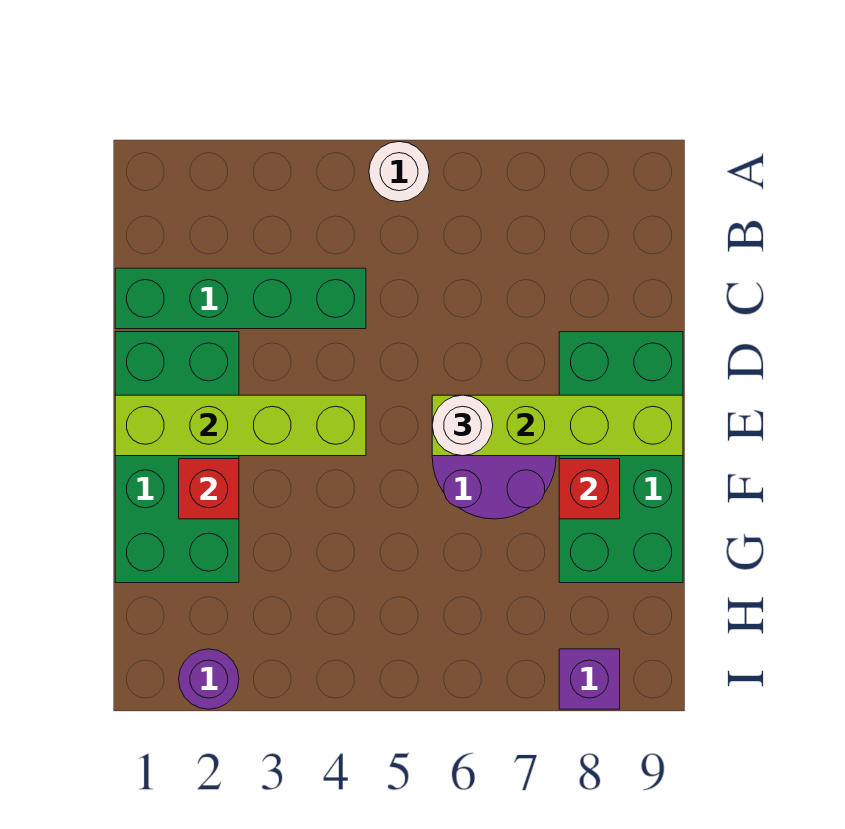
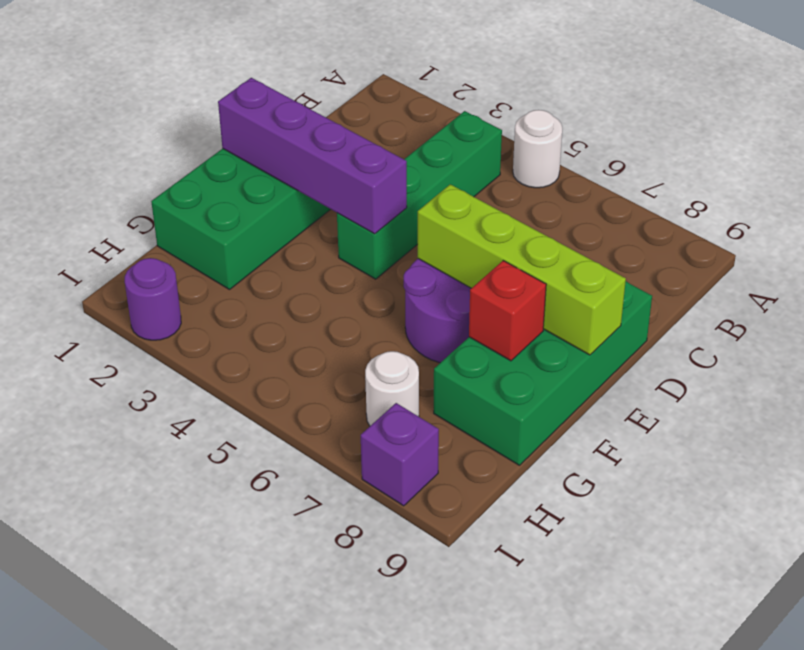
green brick C1:C4 level 1 -> green brick B4:E4 level 1
lime brick E1:E4 level 2 -> purple brick E1:E4 level 2
white round brick E6 level 3 -> white round brick H7 level 1
red brick F2 level 2 -> none

